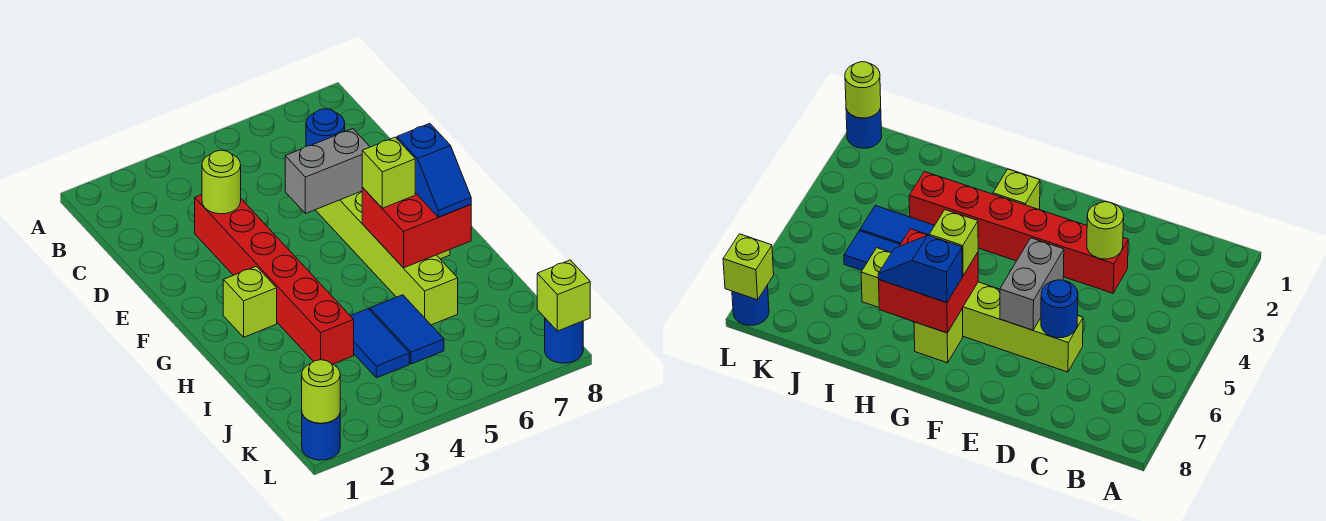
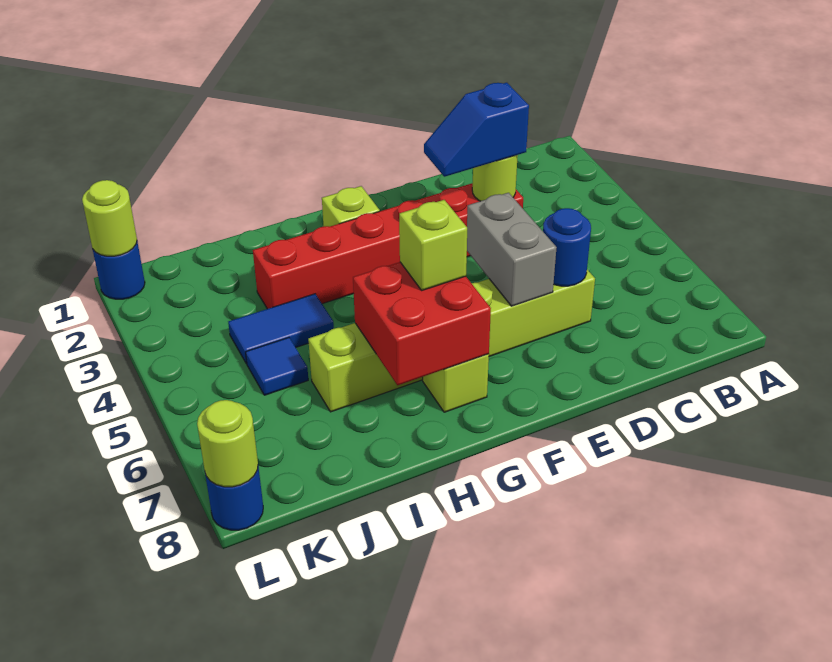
blue slope G7:H7 level 3 top G -> blue slope D3:E3 level 3 top D
blue tile I5:J5 level 1 -> blue tile J5 level 1
lime brick L8 level 2 -> lime round brick L8 level 2

